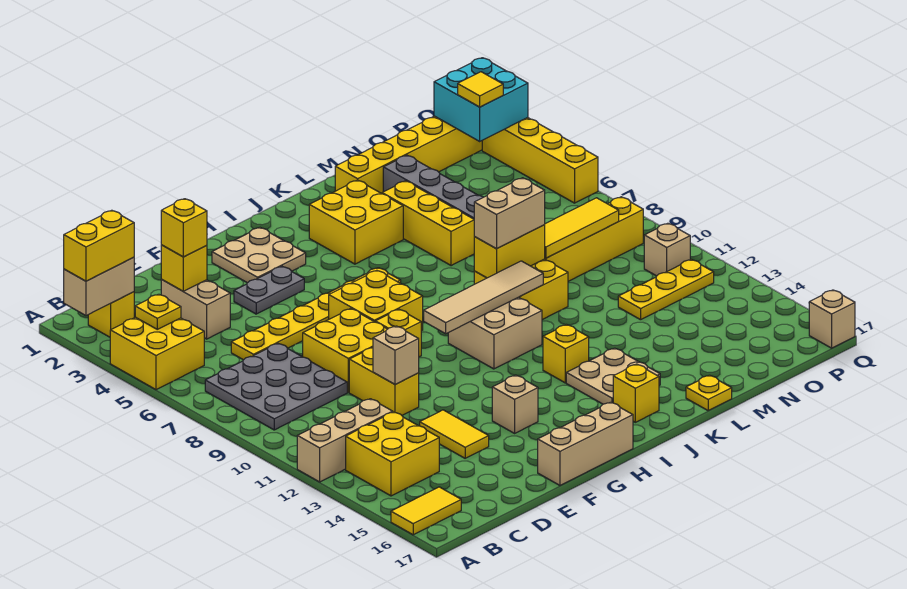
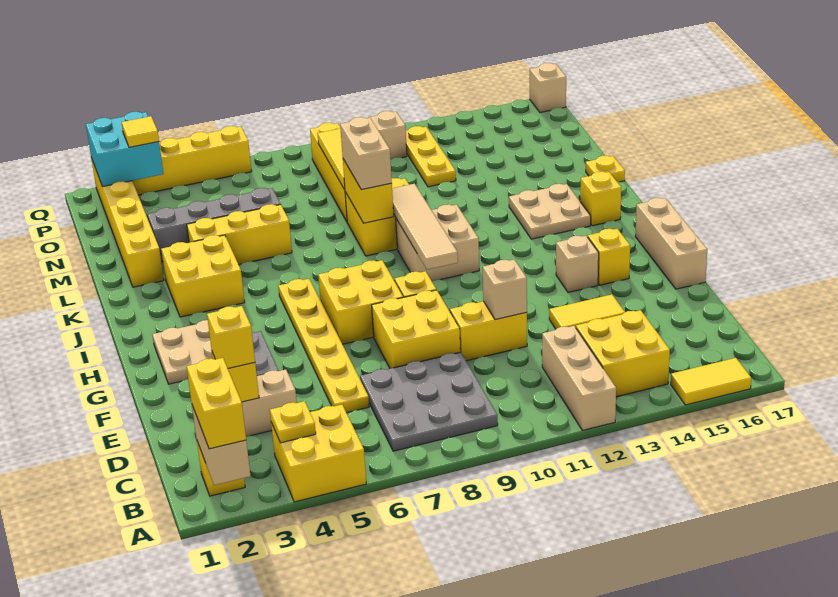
yellow tile A16:B16 level 1 -> yellow tile A15:A16 level 1
yellow brick J13 level 1 -> yellow brick G15 level 1

